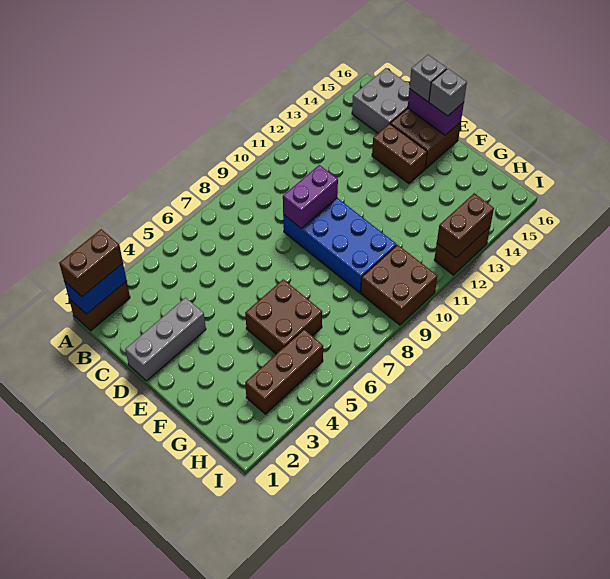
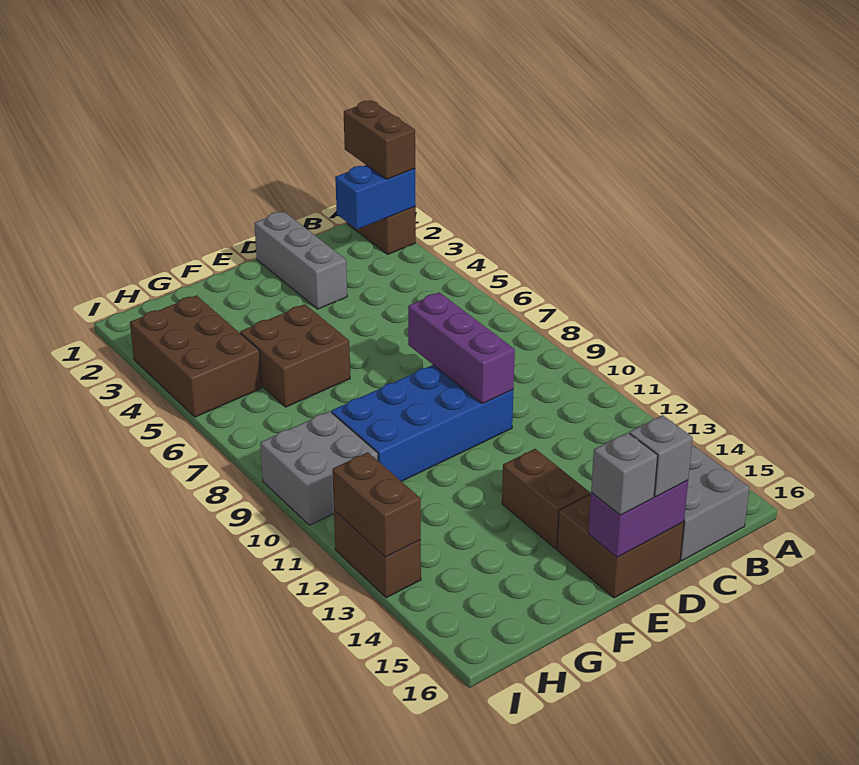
blue brick A1:A2 level 2 -> blue brick A2:B2 level 2
purple brick D9:D10 level 2 -> purple brick D8:D10 level 2
brown brick D14:E14 level 1 -> brown brick E13:E14 level 1
brown brick H3:H5 level 1 -> brown brick H3:I5 level 1
brown brick H9:I10 level 1 -> grey brick H9:I10 level 1

